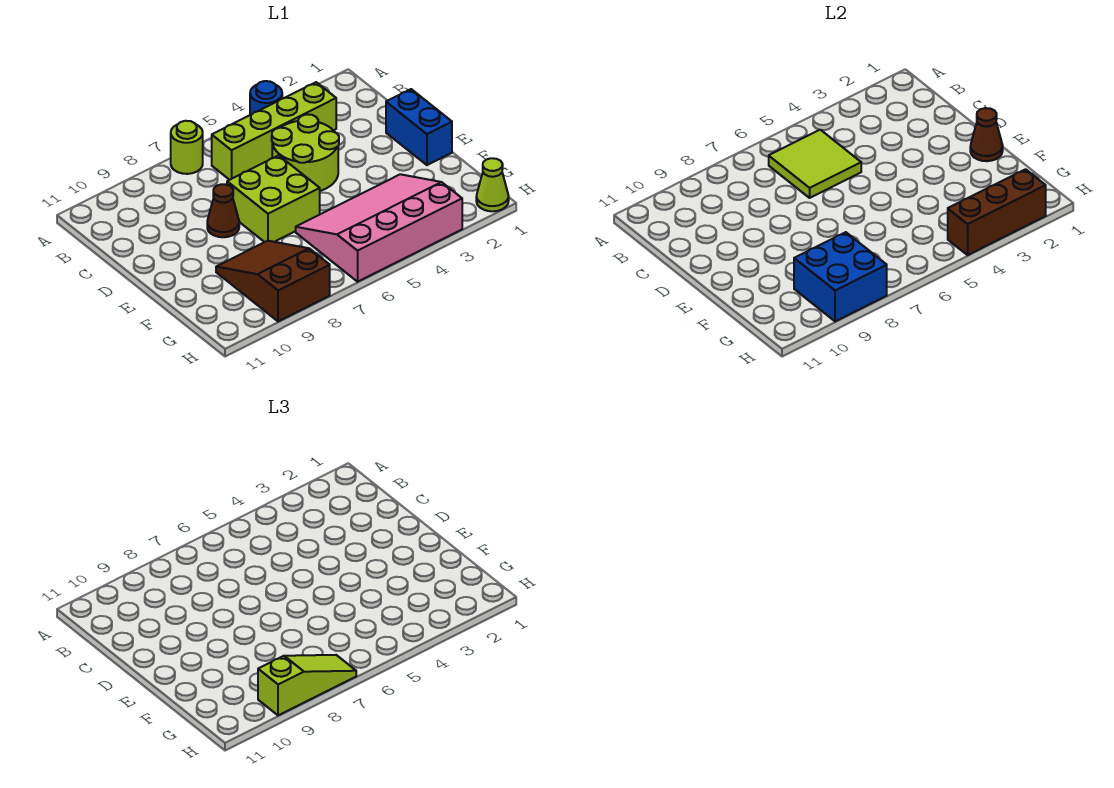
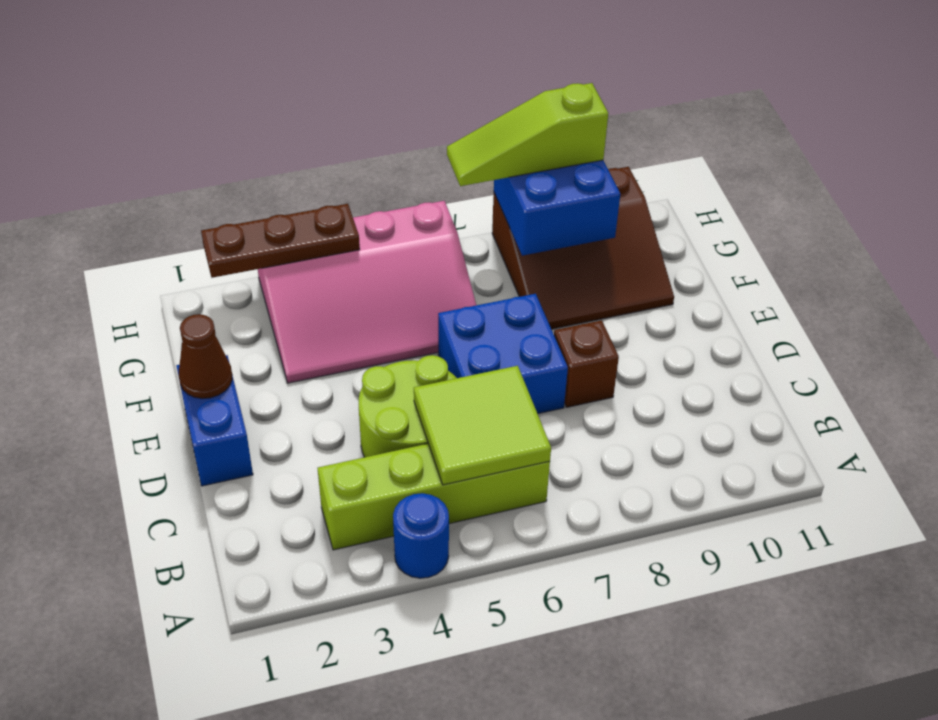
lime round brick A7 level 1 -> none
lime brick D6:E7 level 1 -> blue brick D6:E7 level 1
brown cone D8 level 1 -> brown brick D8 level 1
brown slope F8:H9 level 1 top H -> brown slope F8:H10 level 1 top H
lime cone H1 level 1 -> none
brown brick H2:H4 level 2 -> brown plate H2:H4 level 2

